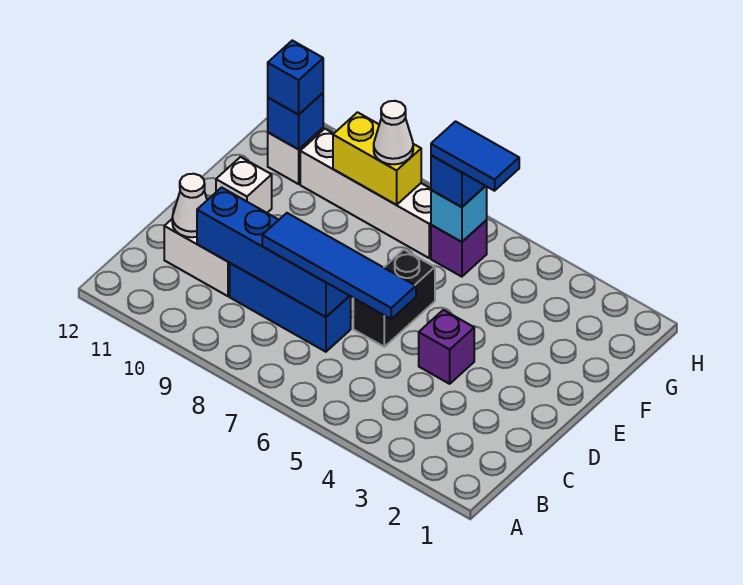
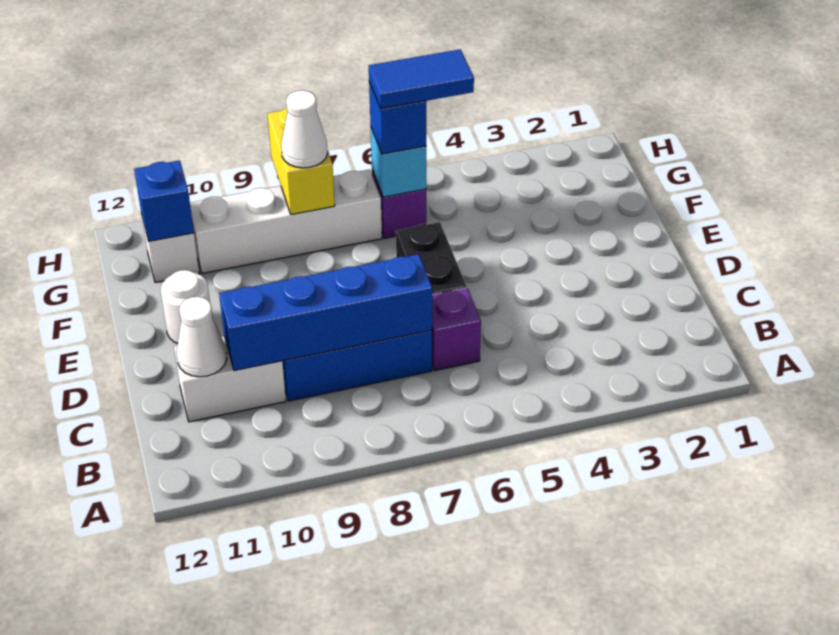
blue tile C5:C8 level 3 -> none
purple brick D4 level 1 -> purple brick C6 level 1
white brick E11 level 1 -> white round brick E11 level 1
yellow brick G8:G9 level 2 -> yellow brick G8:H8 level 2
blue brick G11 level 3 -> none

